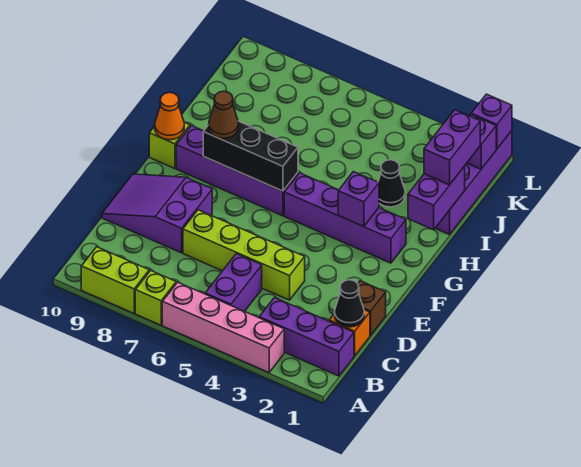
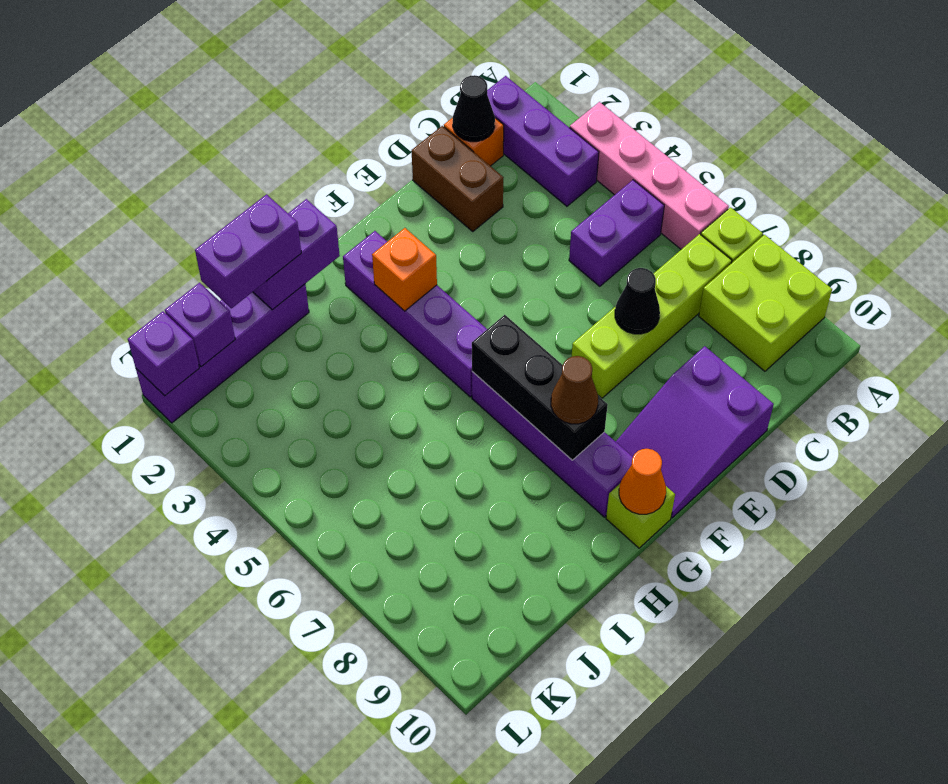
lime brick A8:A9 level 1 -> lime brick A8:B9 level 1
brown brick D1 level 1 -> brown brick D1:D2 level 1
lime brick D4:D7 level 1 -> lime brick B7:E7 level 1
purple slope D8:E10 level 1 top 8 -> purple slope D9:F10 level 1 top D
purple brick G3 level 2 -> orange brick G3 level 2
black cone I3 level 1 -> black cone D7 level 2

